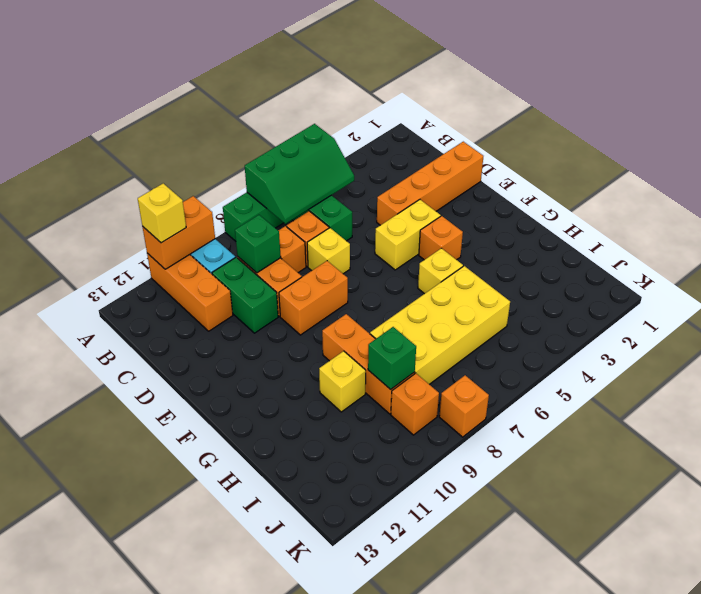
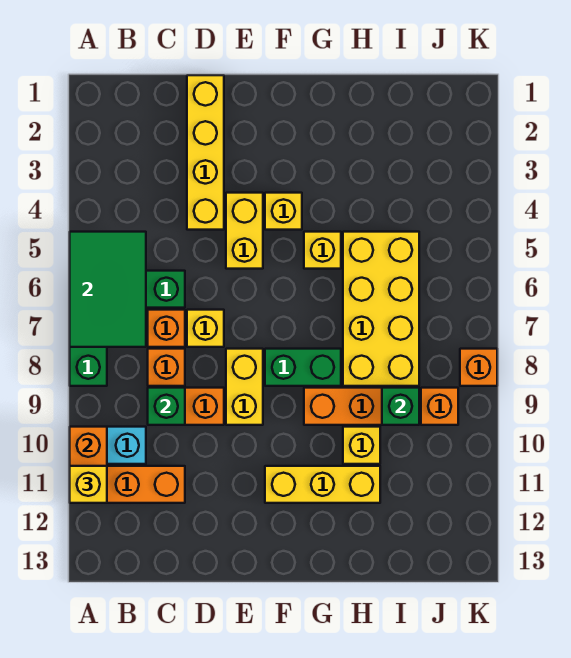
green slope A5:B7 level 2 top A -> green tile A5:B7 level 2
green brick C10:D10 level 1 -> green brick F8:G8 level 1
orange brick D1:D4 level 1 -> yellow brick D1:D4 level 1
orange brick E8:E9 level 1 -> yellow brick E8:E9 level 1
orange brick F4 level 1 -> yellow brick F4 level 1
none -> yellow brick F11:H11 level 1

